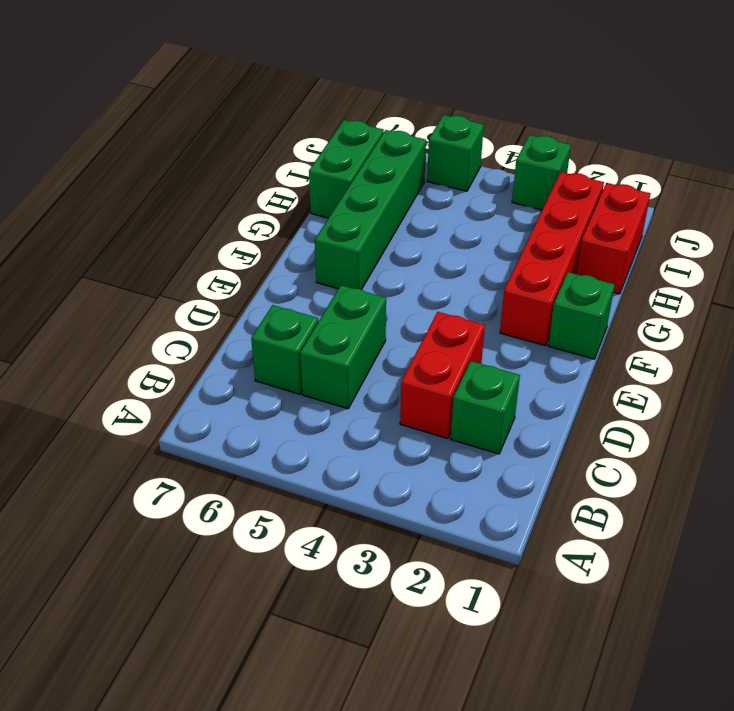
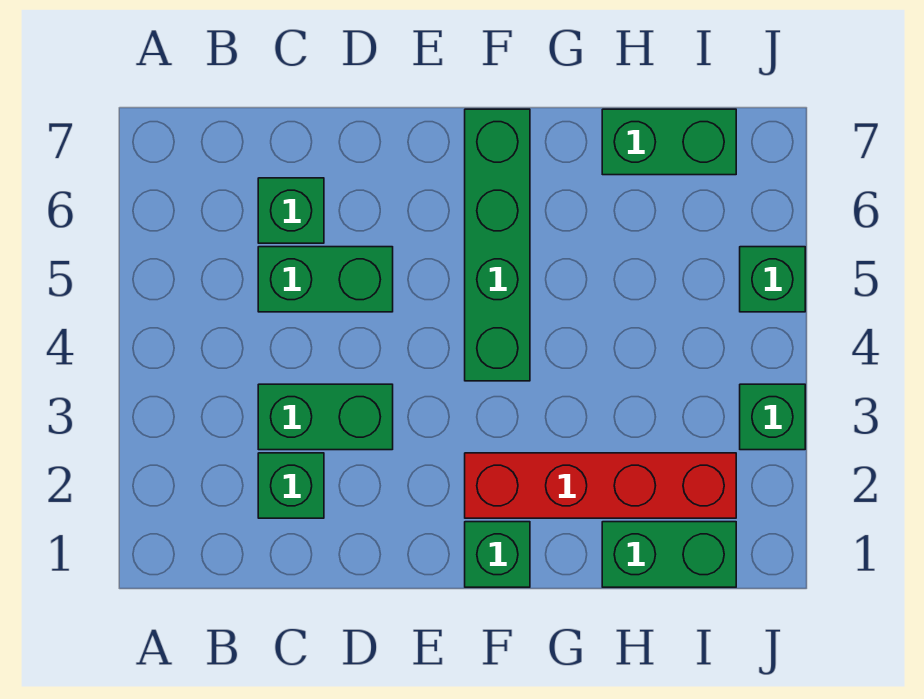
red brick C3:D3 level 1 -> green brick C3:D3 level 1
green brick F6:I6 level 1 -> green brick F4:F7 level 1
red brick H1:I1 level 1 -> green brick H1:I1 level 1

